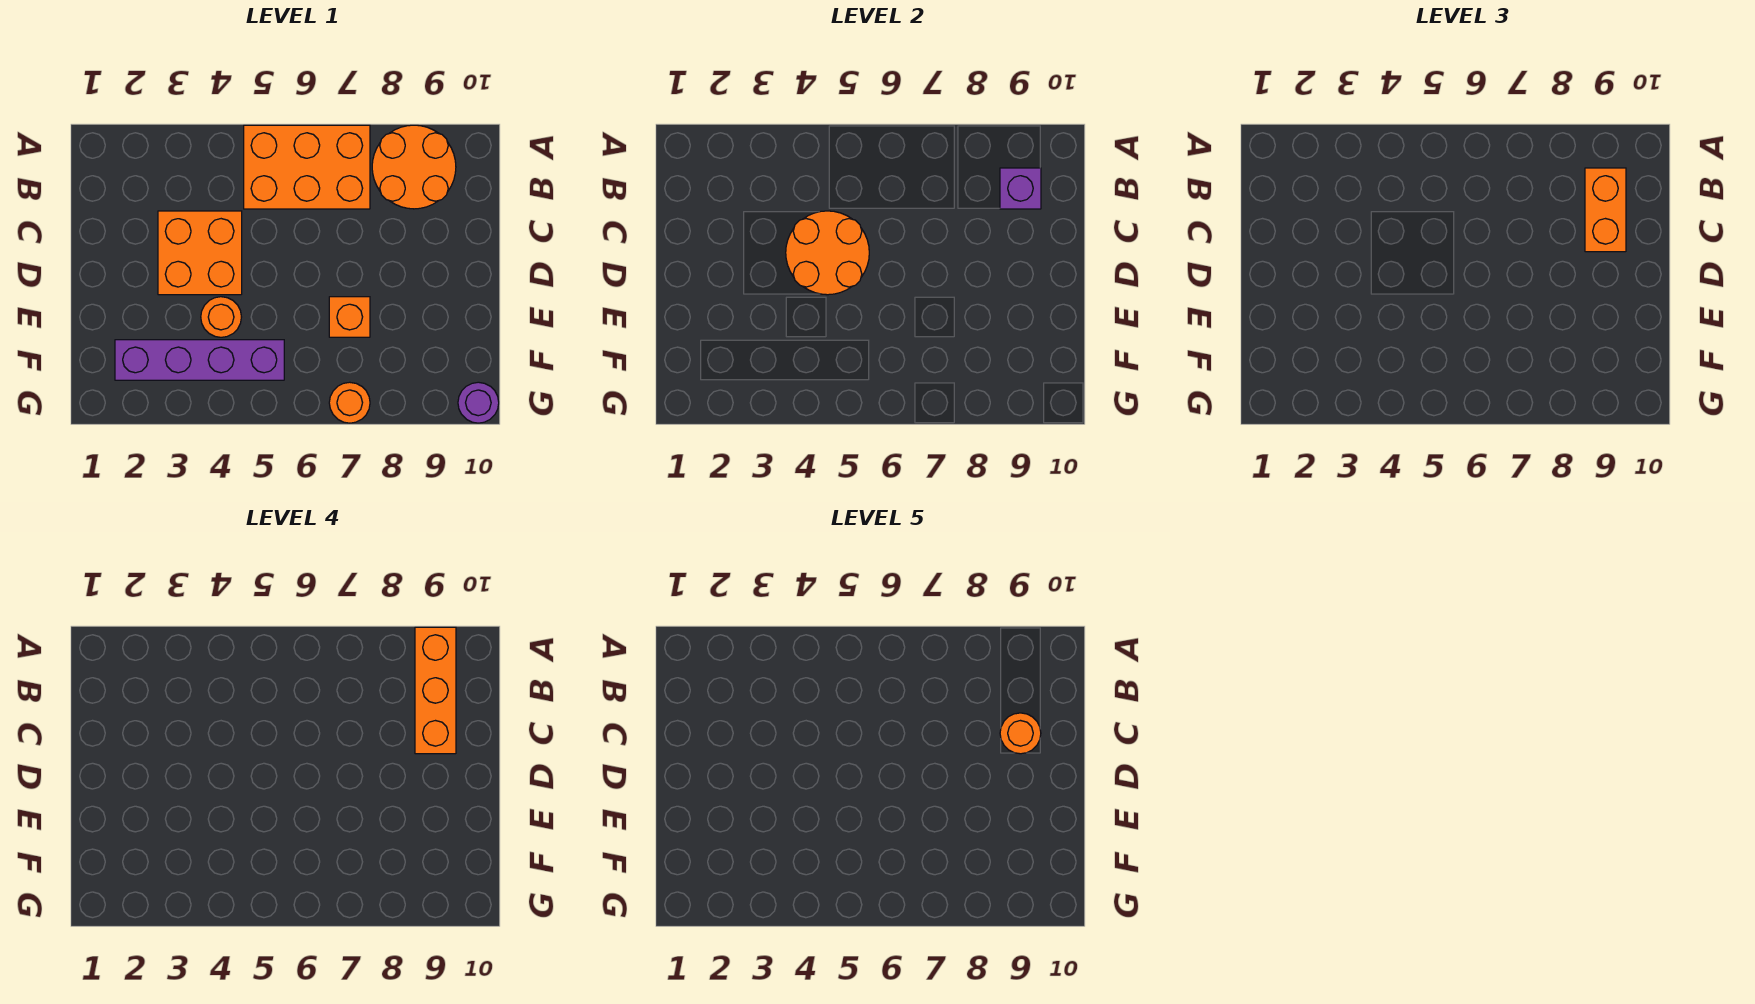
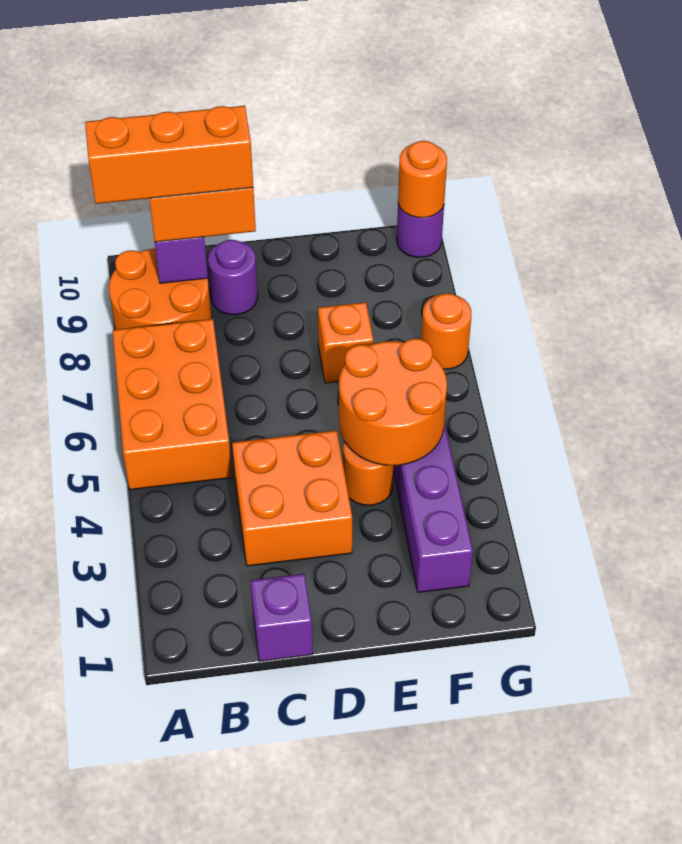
none -> purple brick C1 level 1
orange round brick C4:D5 level 2 -> orange round brick E4:F5 level 2
none -> purple round brick C9 level 1
orange round brick C9 level 5 -> orange round brick G10 level 2

